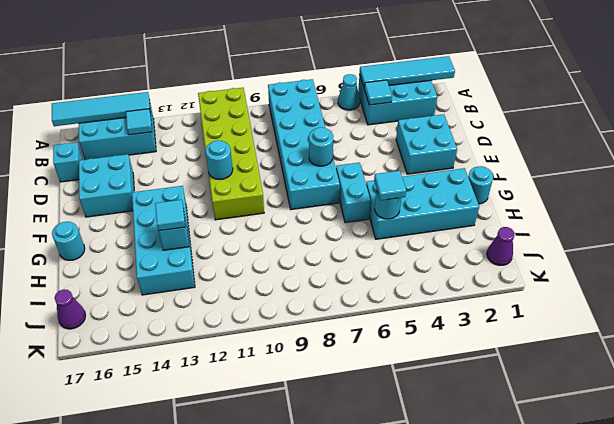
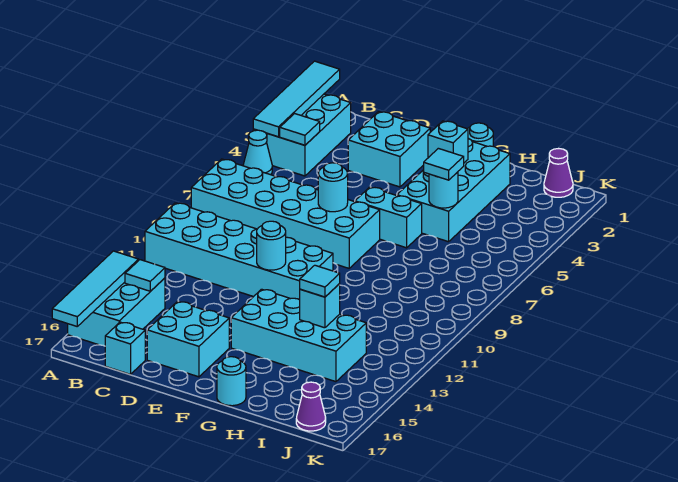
lime brick A10:F11 level 1 -> cyan brick A10:F11 level 1
none -> cyan brick G3 level 2

